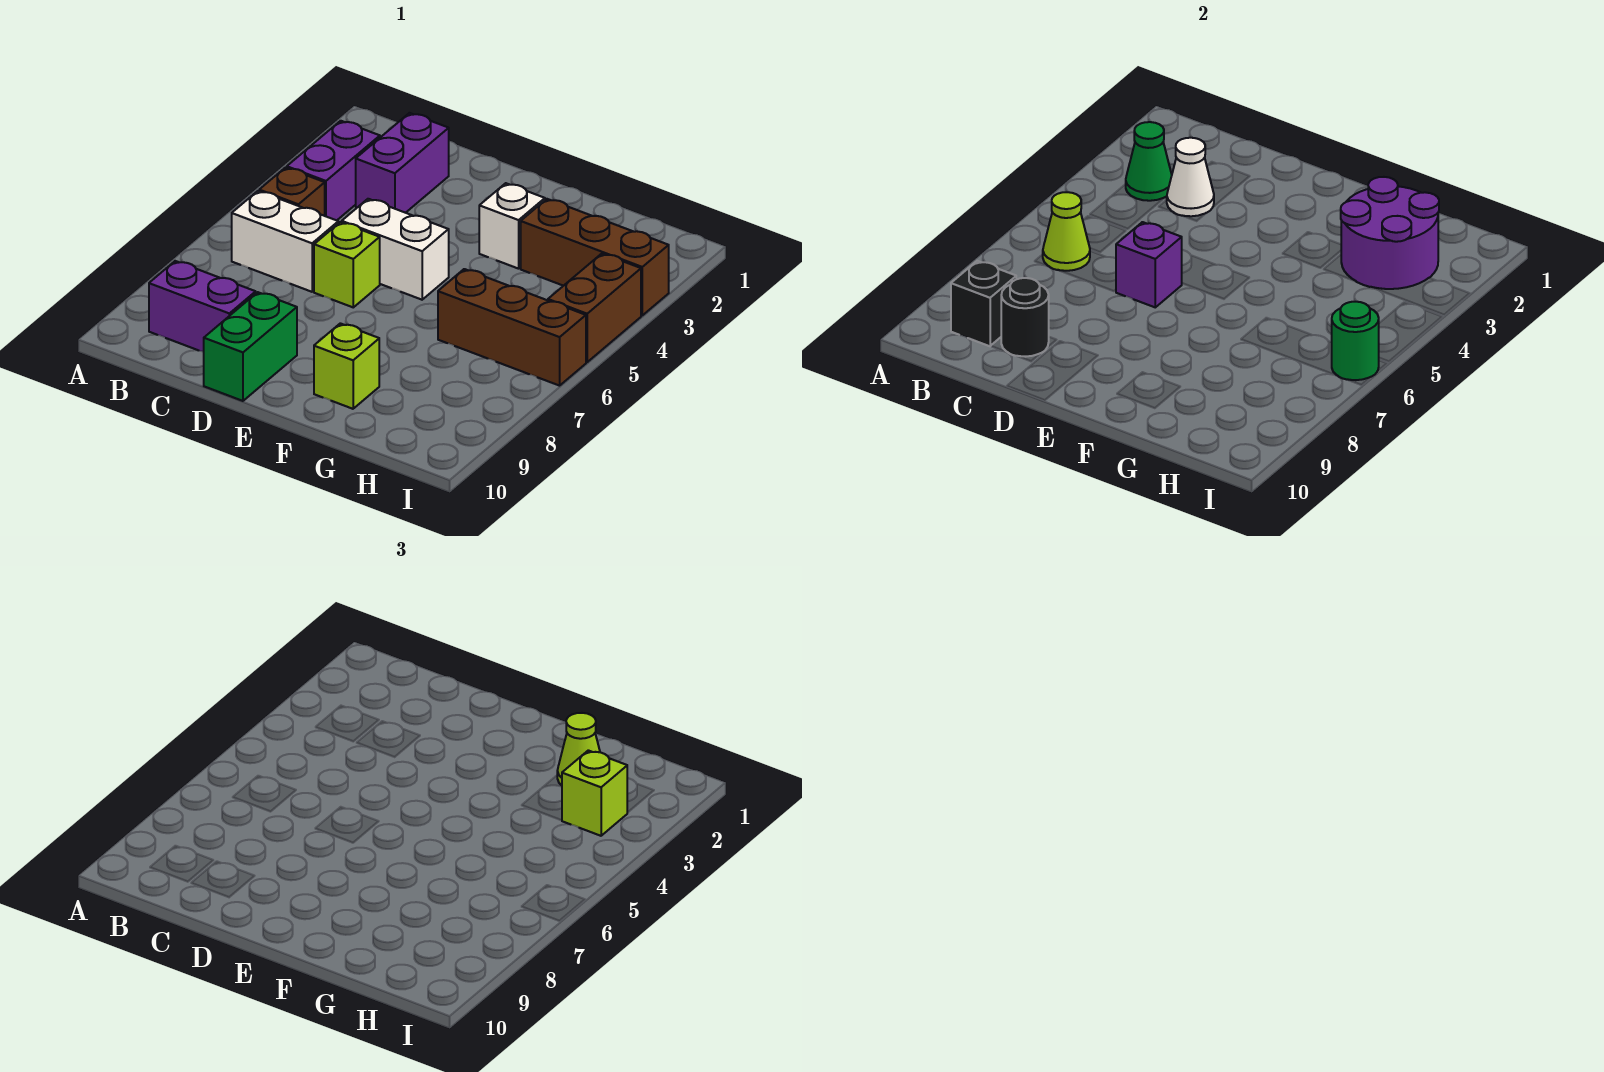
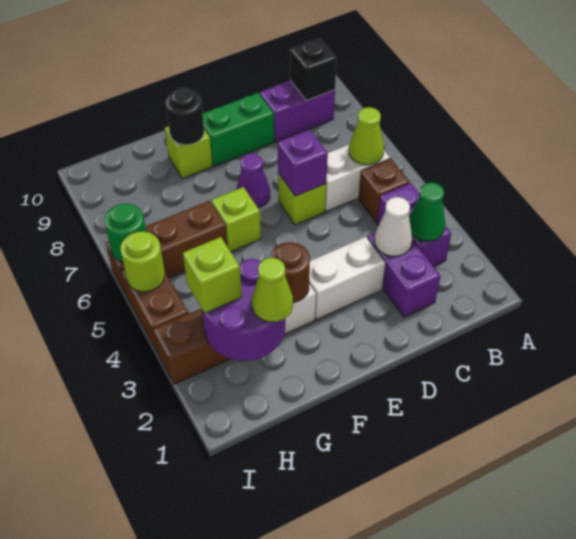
black round brick C9 level 2 -> black round brick F9 level 2
white brick D5:E5 level 1 -> white brick D3:E3 level 1
green brick D9:D10 level 1 -> green brick D9:E9 level 1
none -> purple cone E7 level 1
none -> brown round brick F3 level 2
none -> lime brick F6 level 1
none -> lime round brick I5 level 2

